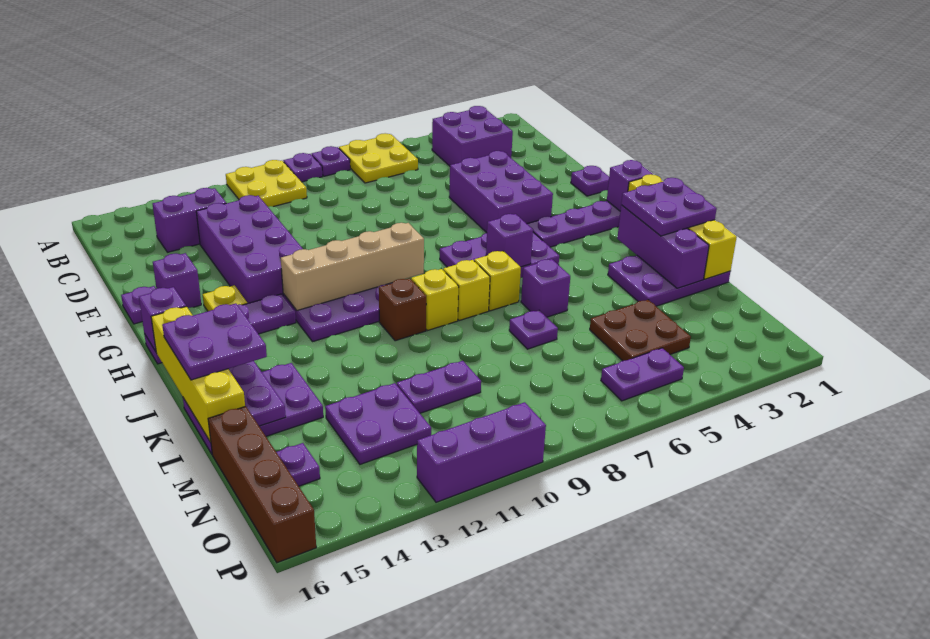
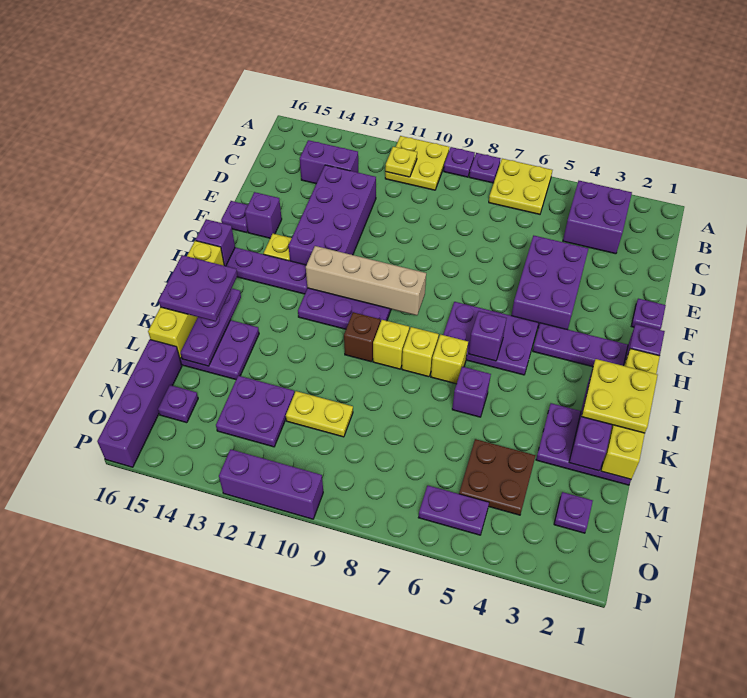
none -> yellow plate B11 level 2
purple plate J1:K2 level 3 -> yellow plate J1:K2 level 3
purple plate L7 level 1 -> purple plate N2 level 1
purple plate M10:M11 level 1 -> yellow plate M10:M11 level 1
brown brick M16:P16 level 1 -> purple brick M16:P16 level 1

